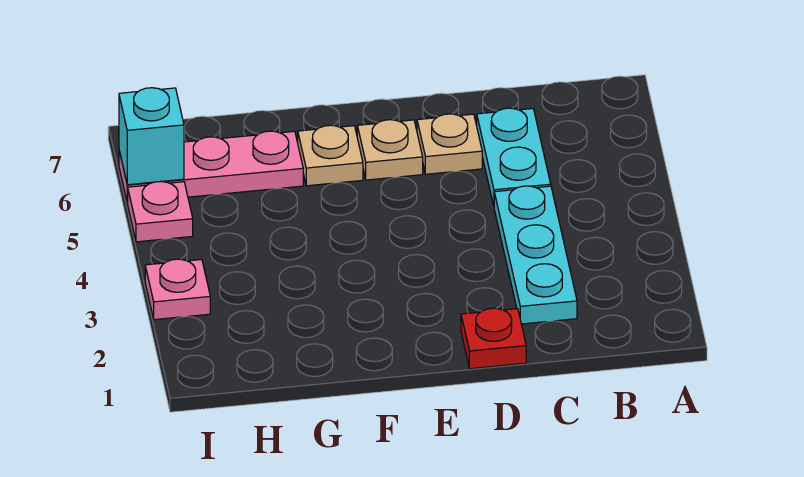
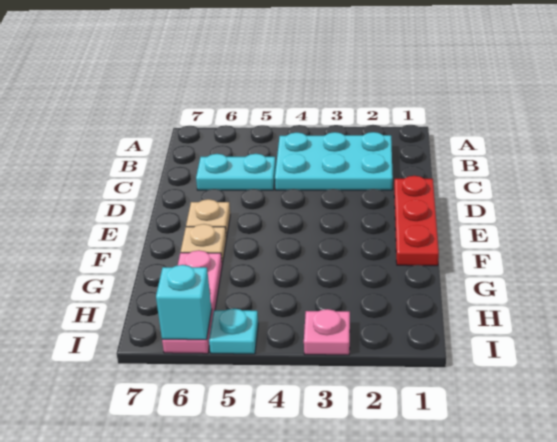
cyan plate C2:C4 level 1 -> cyan plate B2:C4 level 1
red plate D1 level 1 -> red plate D1:F1 level 1
tan plate D6 level 1 -> none
pink plate I5 level 1 -> cyan plate I5 level 1

